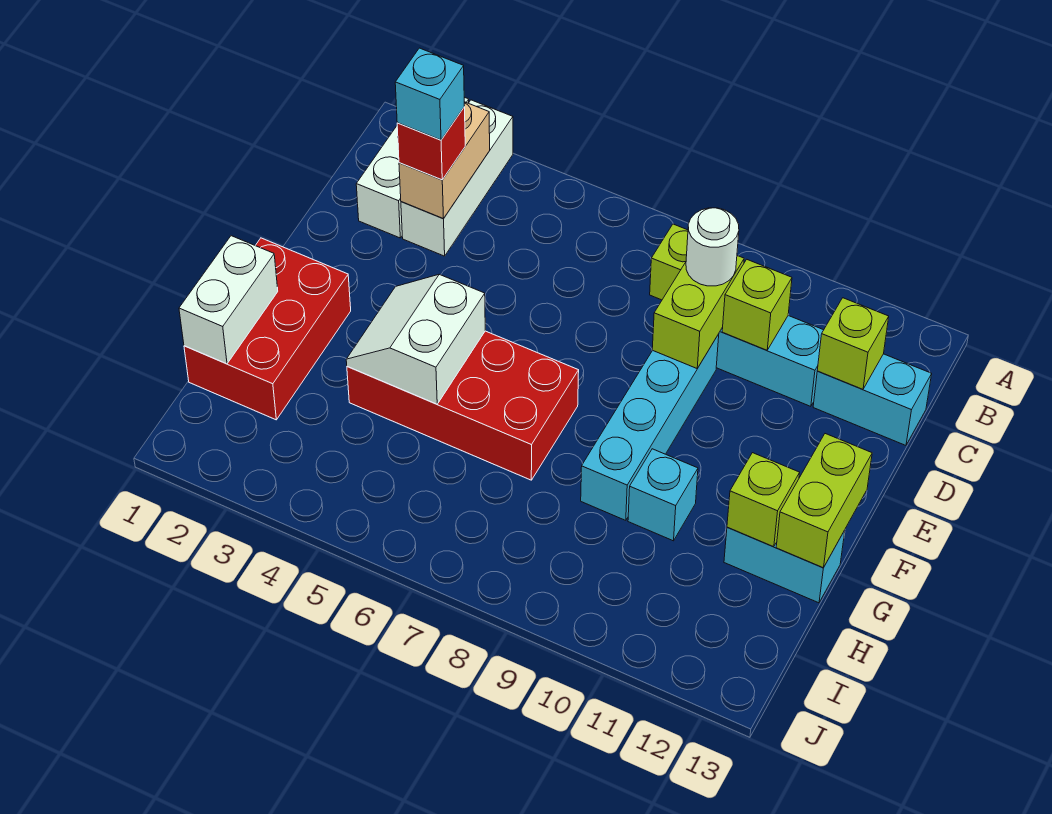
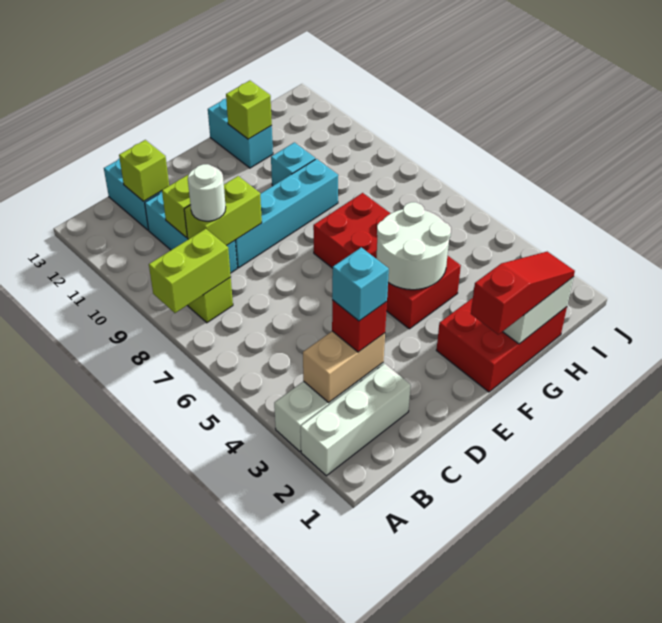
none -> red slope F1:H1 level 3 top F
white slope F4:G5 level 2 top 5 -> white round brick F4:G5 level 2
lime brick F13:G13 level 2 -> lime brick A8:B8 level 2

